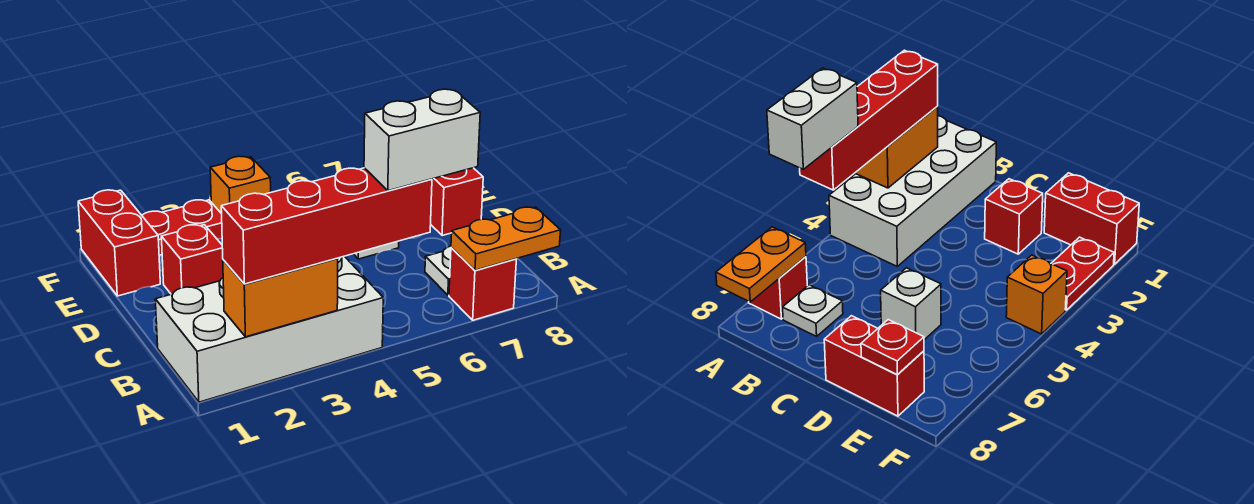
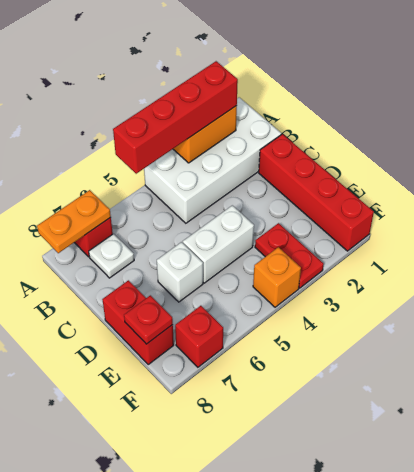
white brick A5:A6 level 4 -> white brick D4:D5 level 1
red brick D2 level 1 -> red brick F7 level 1
red brick E1:F1 level 1 -> red brick C1:F1 level 1
red plate F2:F3 level 1 -> red plate E3:F3 level 1

